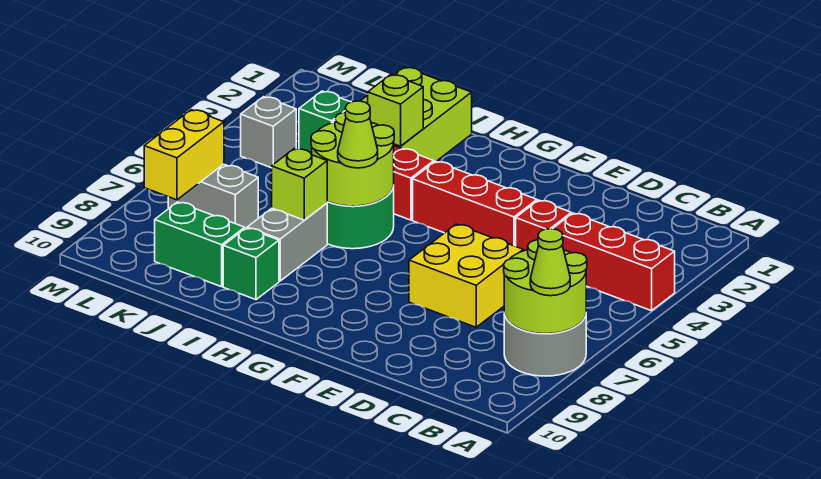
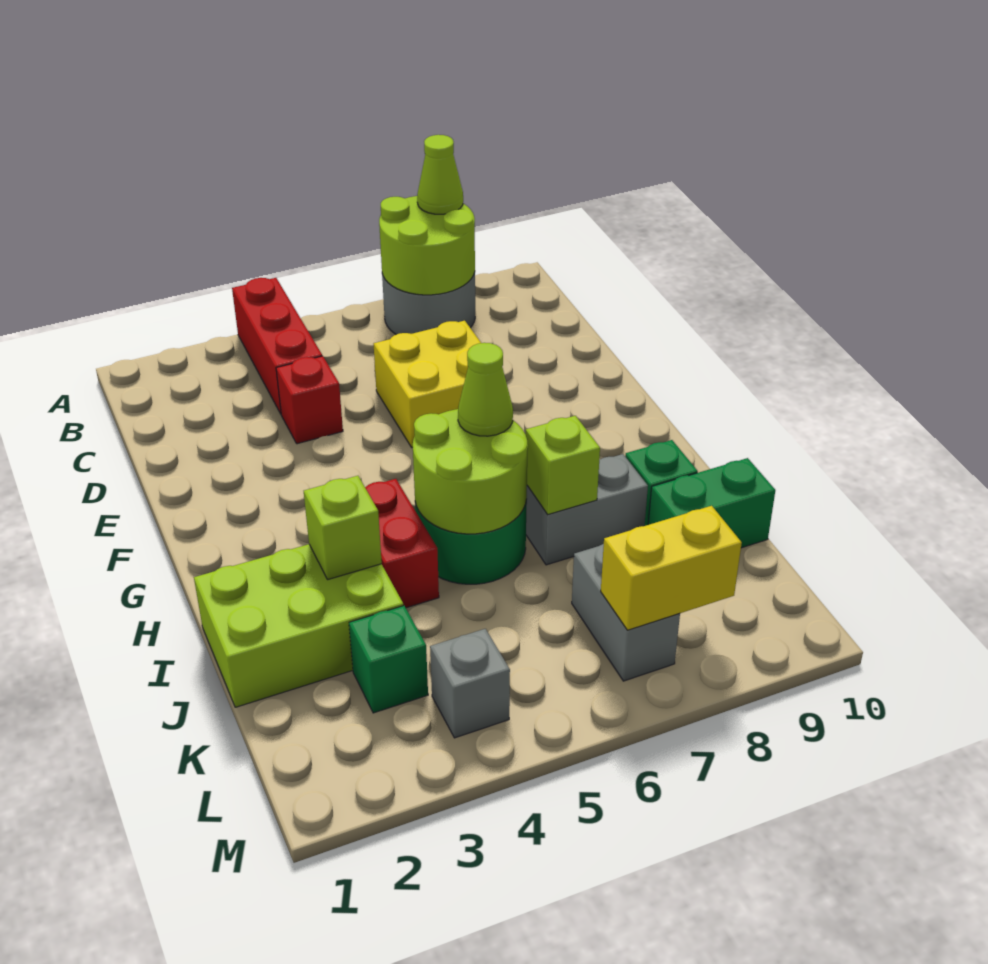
red brick E4:G4 level 1 -> none
green brick J9:K9 level 1 -> green brick J9:J10 level 1

